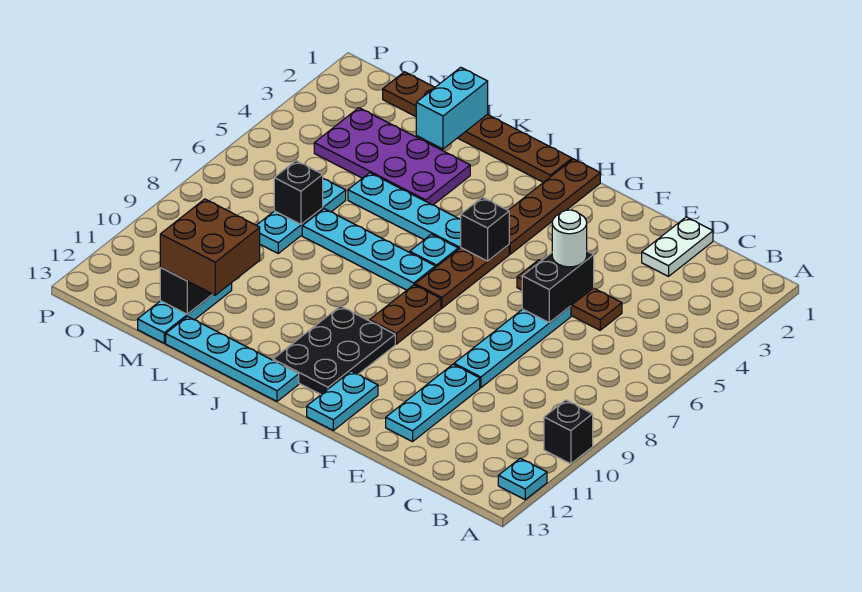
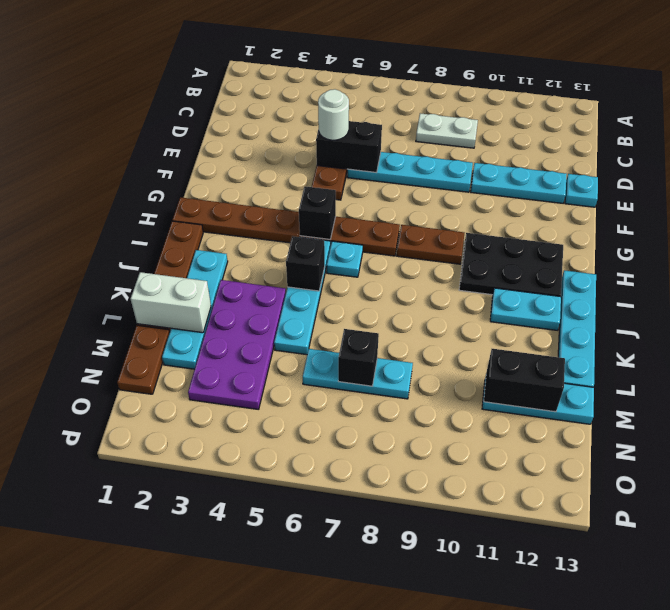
black brick A10 level 1 -> black brick J5 level 2
cyan plate A12 level 1 -> cyan plate E13 level 1
white plate D1:D2 level 1 -> white plate C8:C9 level 1
cyan plate G12:G13 level 1 -> cyan plate J11:J12 level 1
cyan plate I7:L7 level 1 -> cyan plate J2:M2 level 1
cyan brick L1:L2 level 2 -> white brick L1:L2 level 2
brown brick L11:M12 level 3 -> none

